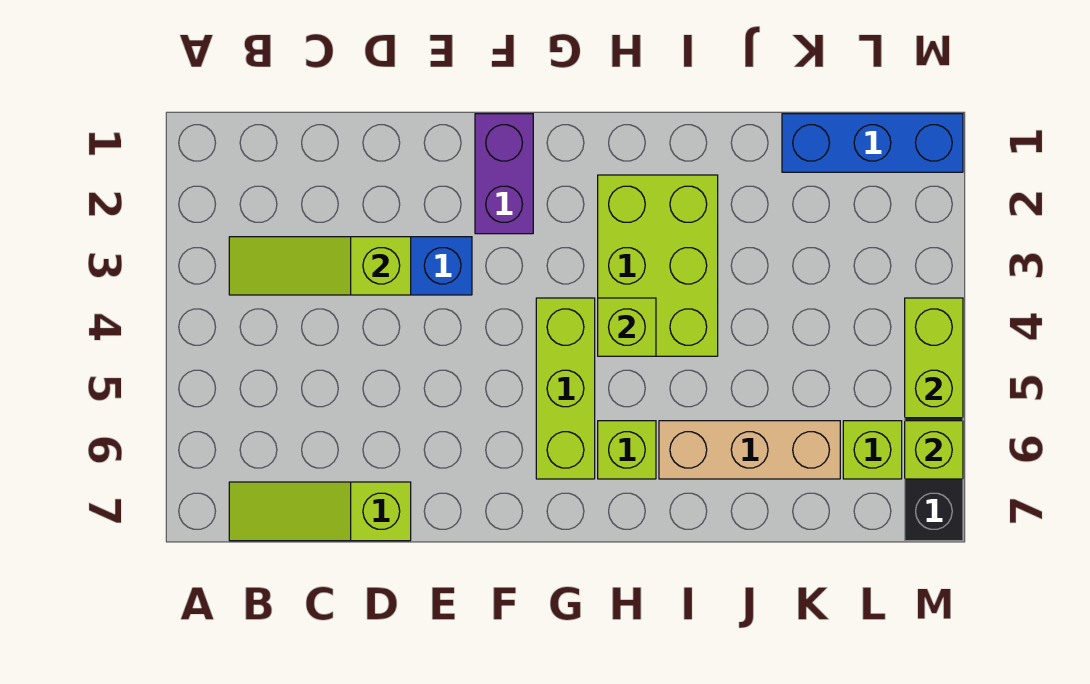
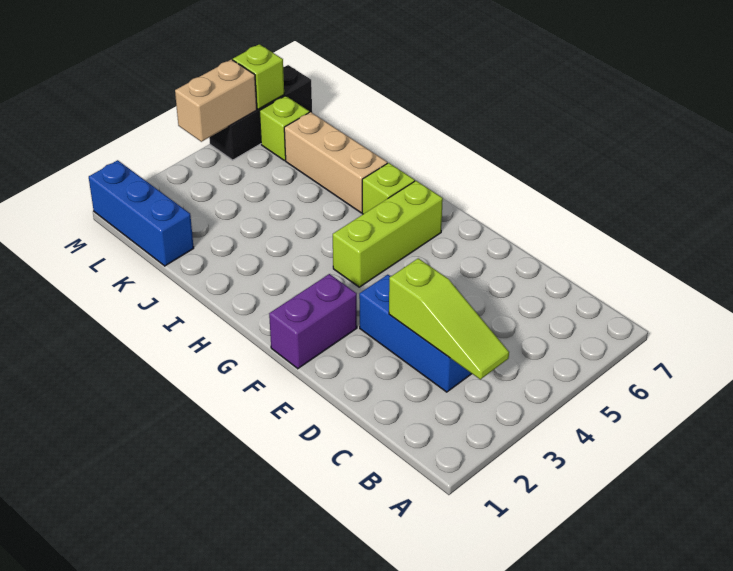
lime slope B7:D7 level 1 top D -> none
lime brick H2:I4 level 1 -> none
lime brick H4 level 2 -> none
lime brick M4:M5 level 2 -> tan brick M4:M5 level 2

